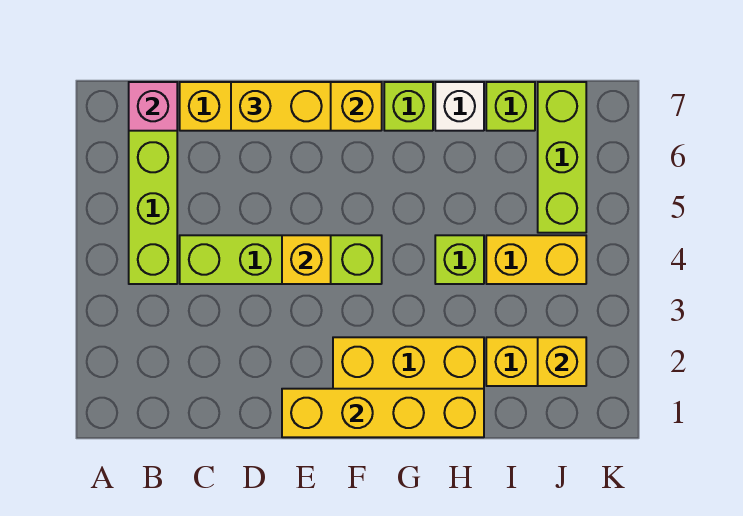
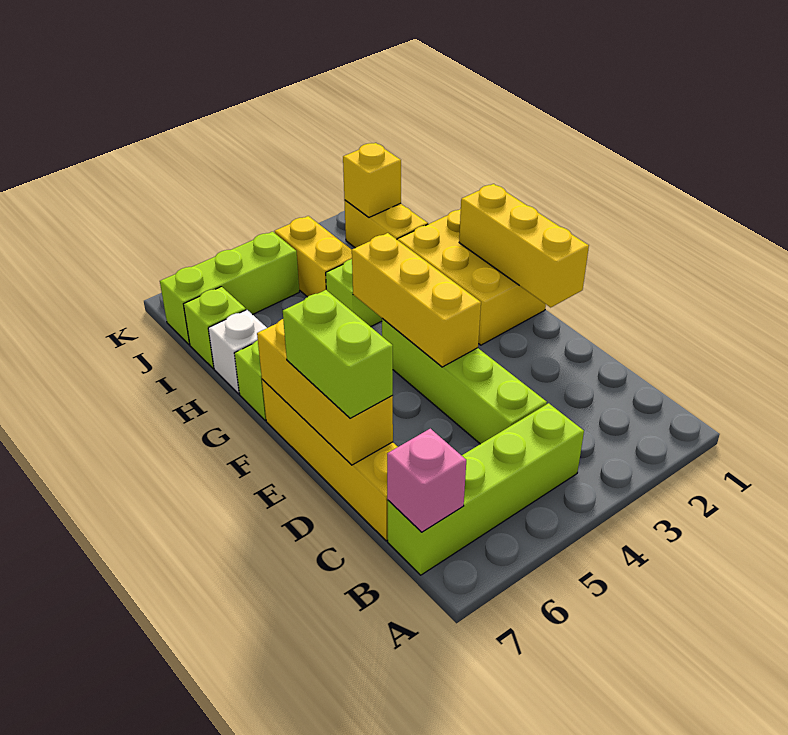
yellow brick D7:E7 level 3 -> lime brick D7:E7 level 3
yellow brick E1:H1 level 2 -> yellow brick E1:G1 level 2
yellow brick E4 level 2 -> yellow brick E4:G4 level 2

